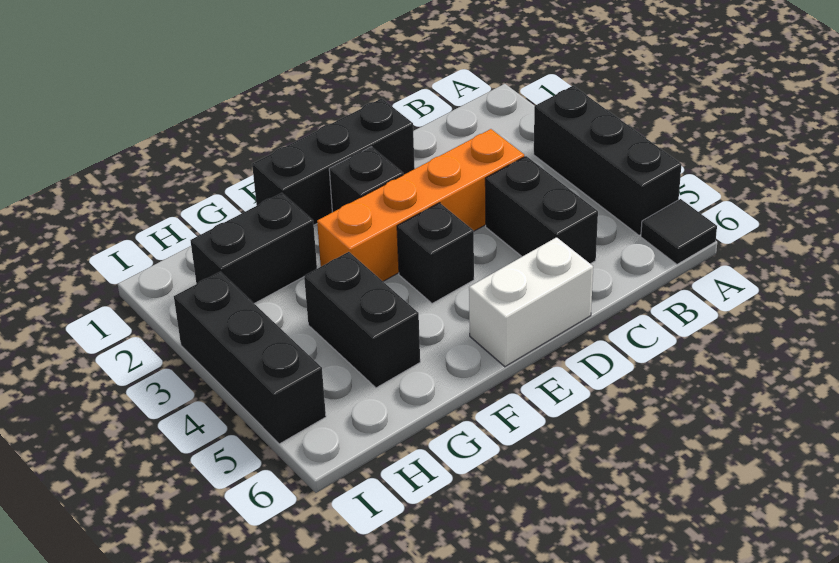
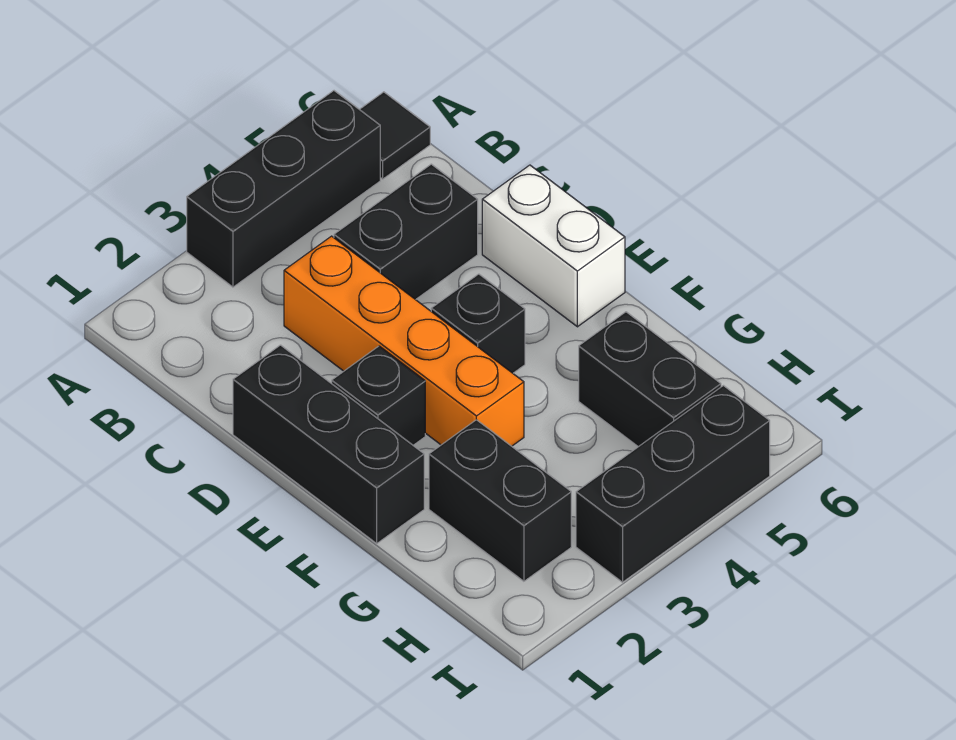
black brick G4:G5 level 1 -> black brick G5:H5 level 1

